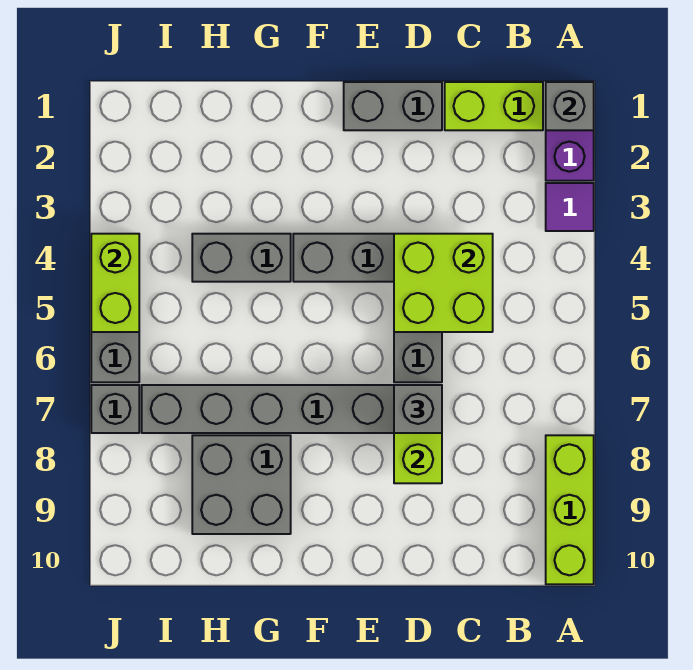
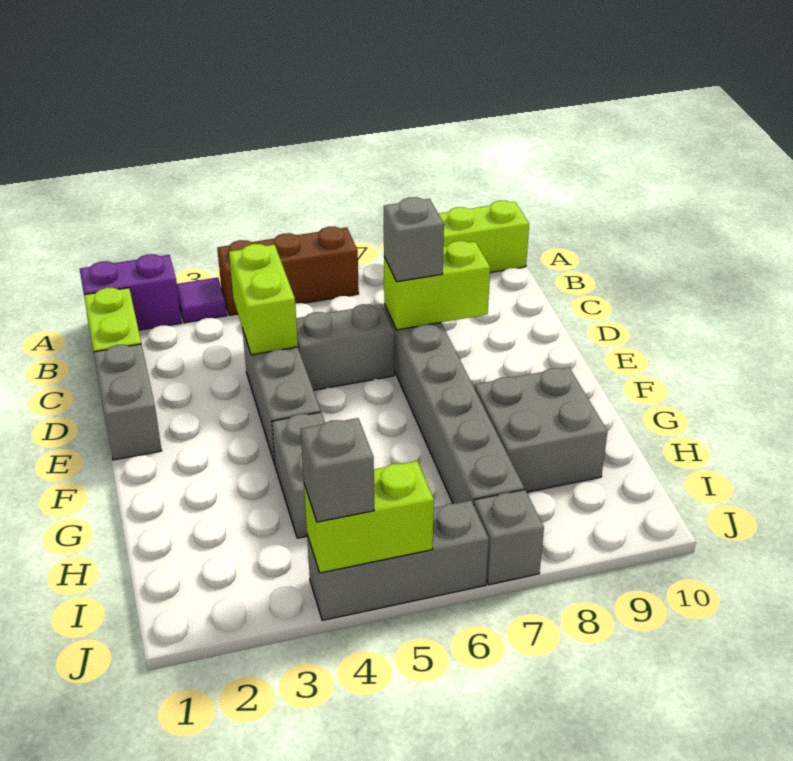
grey brick A1 level 2 -> grey brick J4 level 3
none -> brown brick A4:A6 level 1
lime brick C4:D5 level 2 -> lime brick C4:D4 level 2

